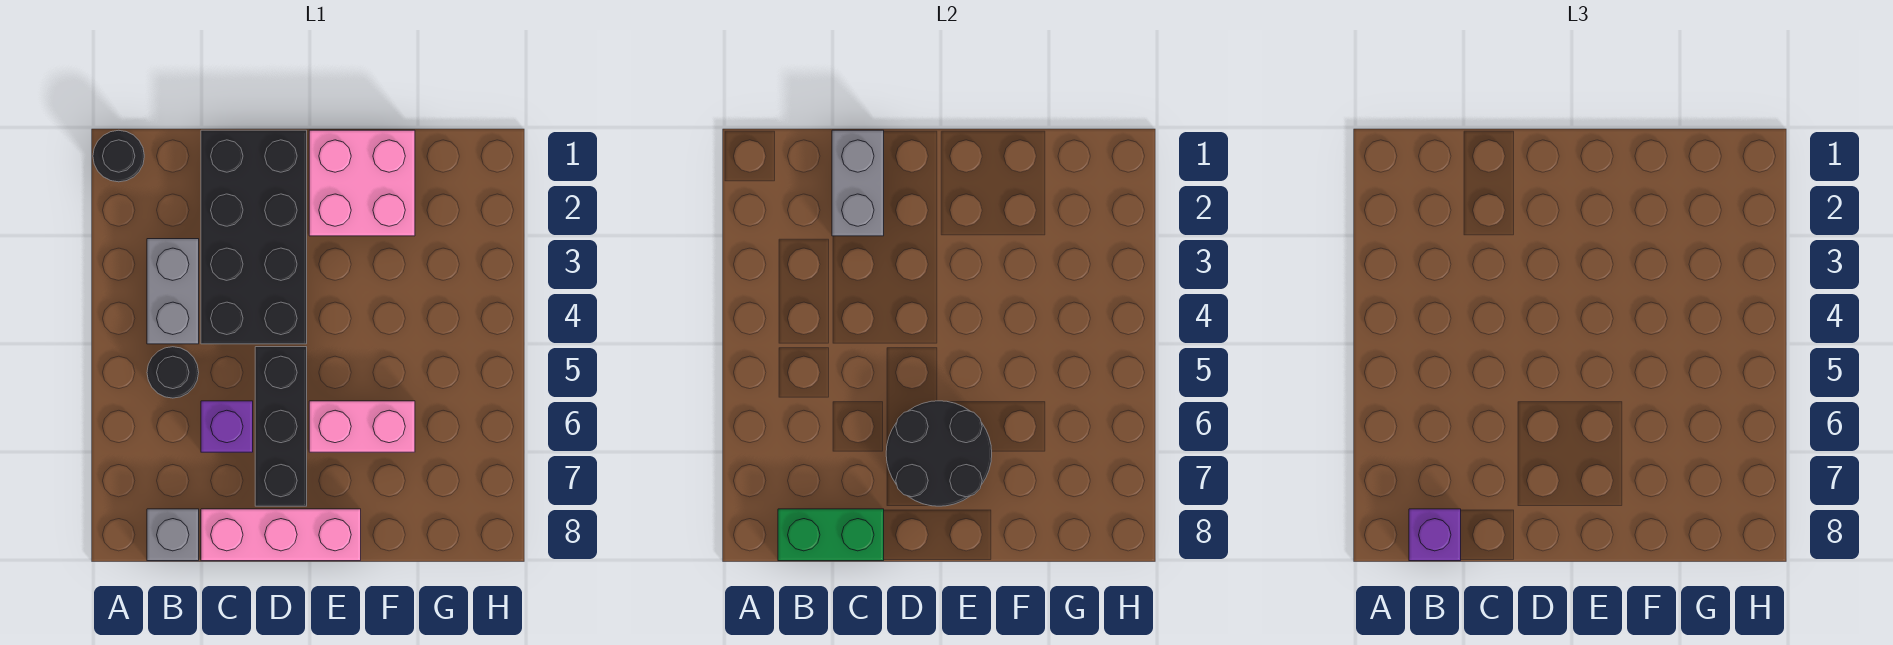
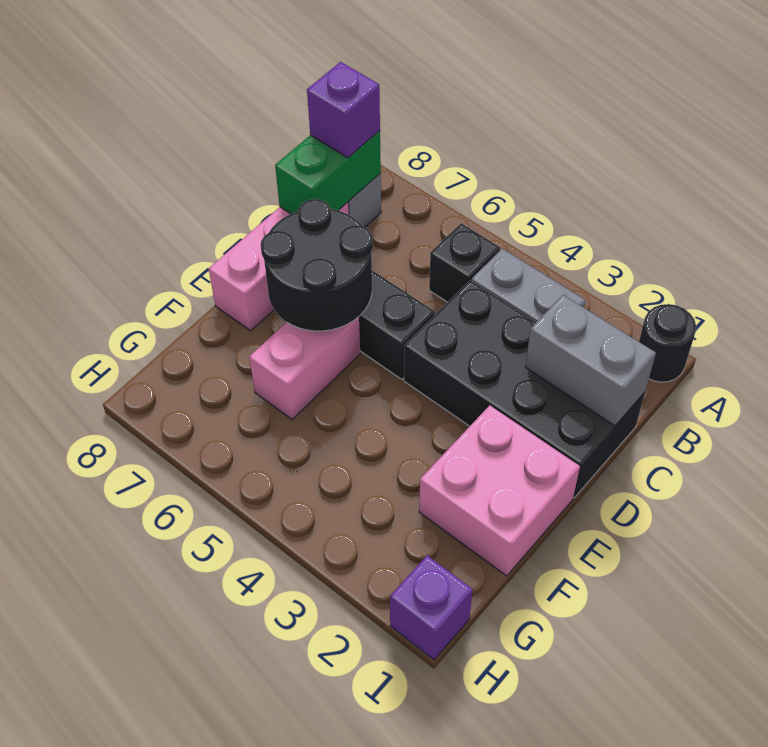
black round brick B5 level 1 -> black brick B5 level 1
purple brick C6 level 1 -> purple brick H1 level 1

